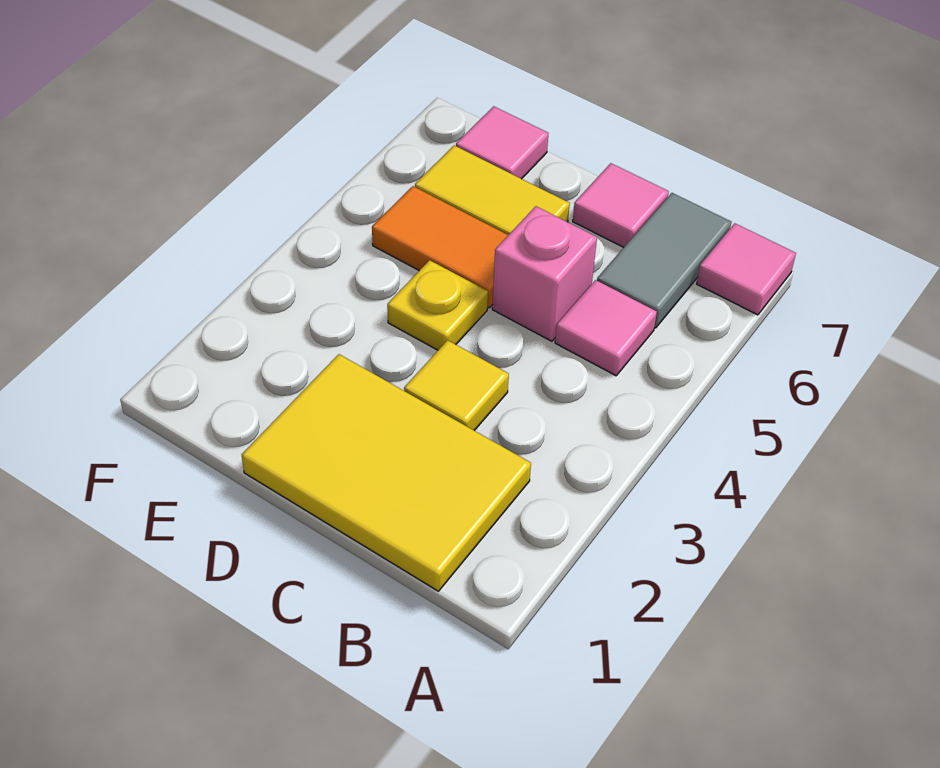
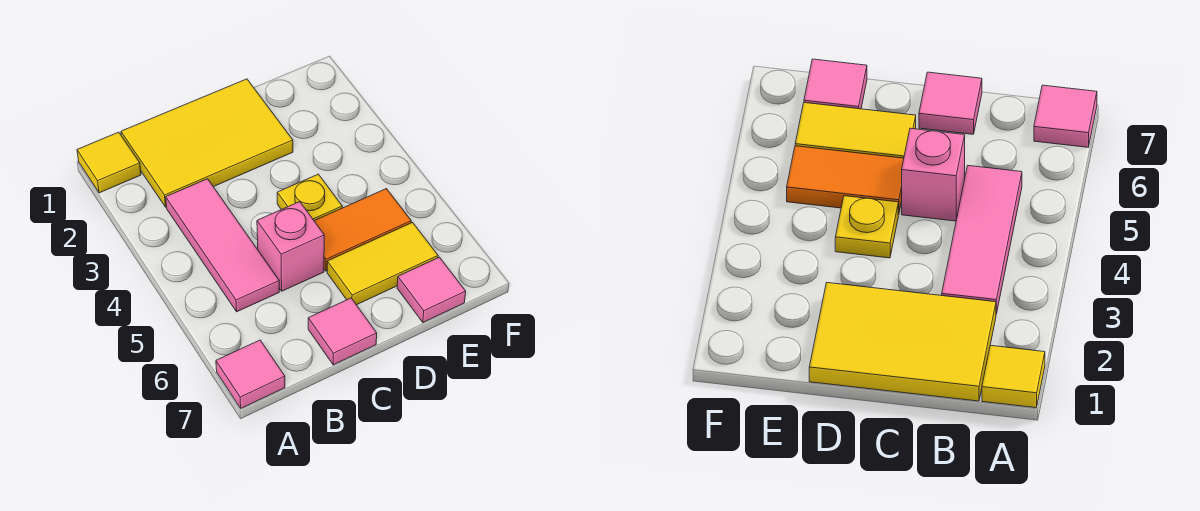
pink tile B5 level 1 -> pink tile B3:B5 level 1
grey tile B6:B7 level 1 -> none
yellow tile C3 level 1 -> yellow tile A1 level 1

